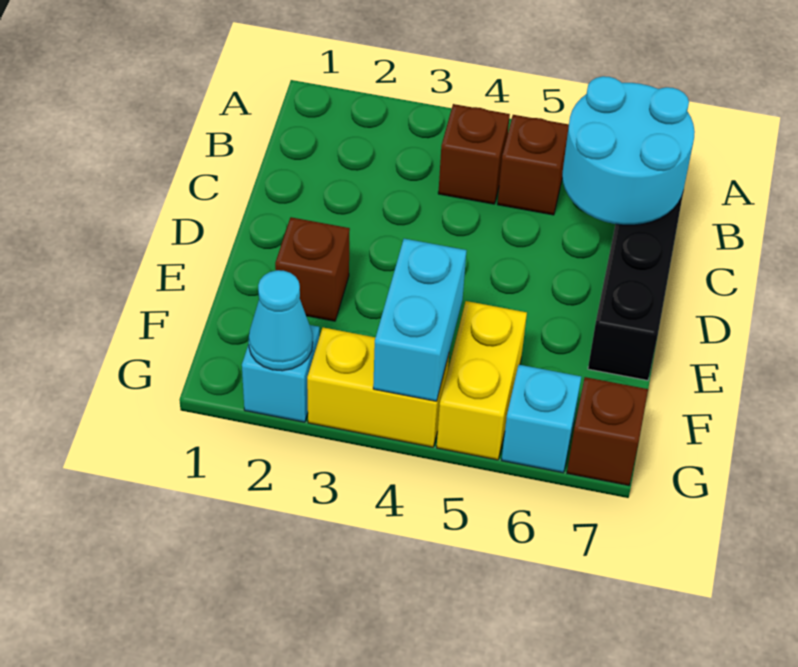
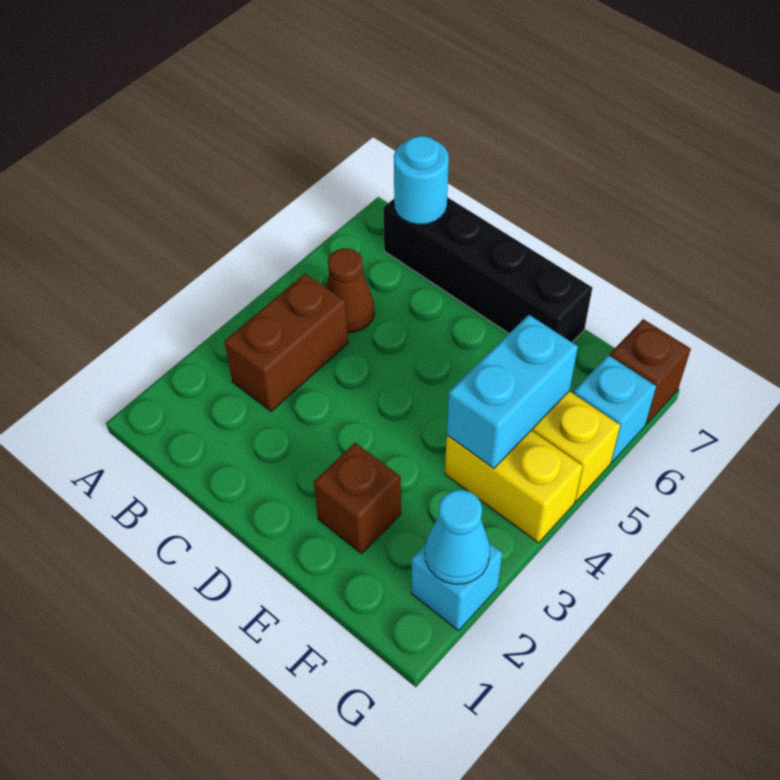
brown brick B4 level 1 -> brown brick B3:B4 level 1
brown brick B5 level 1 -> brown cone B5 level 1
cyan round brick B6:C7 level 2 -> cyan round brick B7 level 2
cyan brick F4:G4 level 2 -> cyan brick F4:F5 level 2
yellow brick G3:G4 level 1 -> yellow brick F4:G4 level 1

